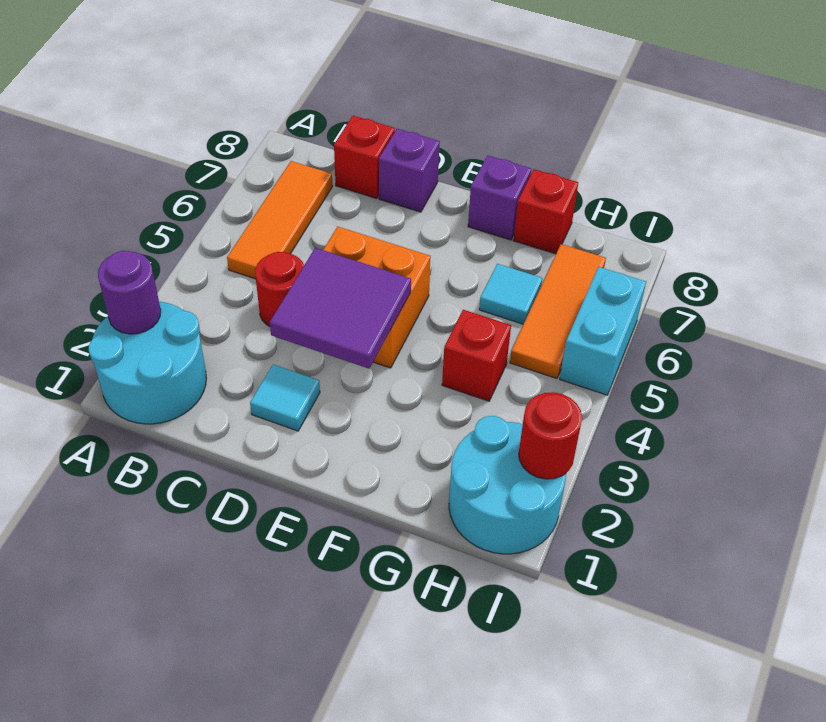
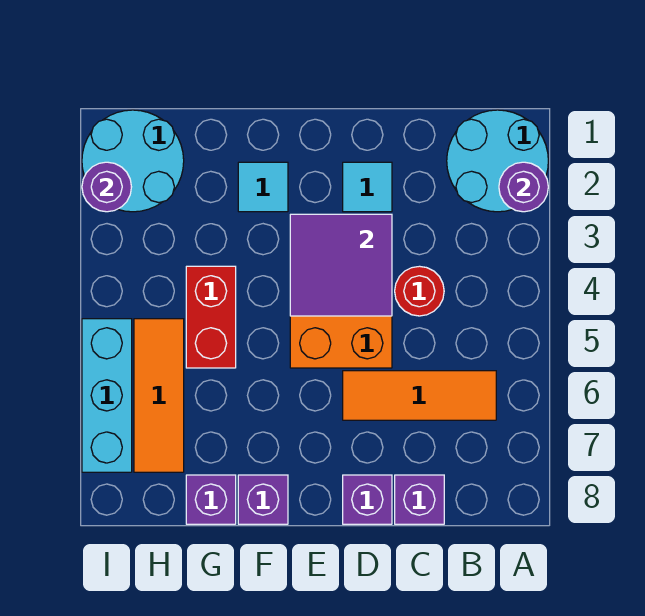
orange tile B5:B7 level 1 -> orange tile B6:D6 level 1
red brick C8 level 1 -> purple brick C8 level 1
red brick G4 level 1 -> red brick G4:G5 level 1
cyan tile G6 level 1 -> cyan tile F2 level 1
red brick G8 level 1 -> purple brick G8 level 1
red round brick I2 level 2 -> purple round brick I2 level 2
cyan brick I5:I6 level 1 -> cyan brick I5:I7 level 1

